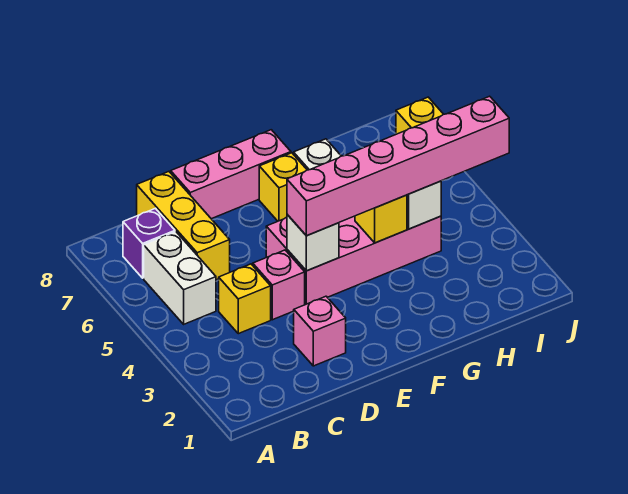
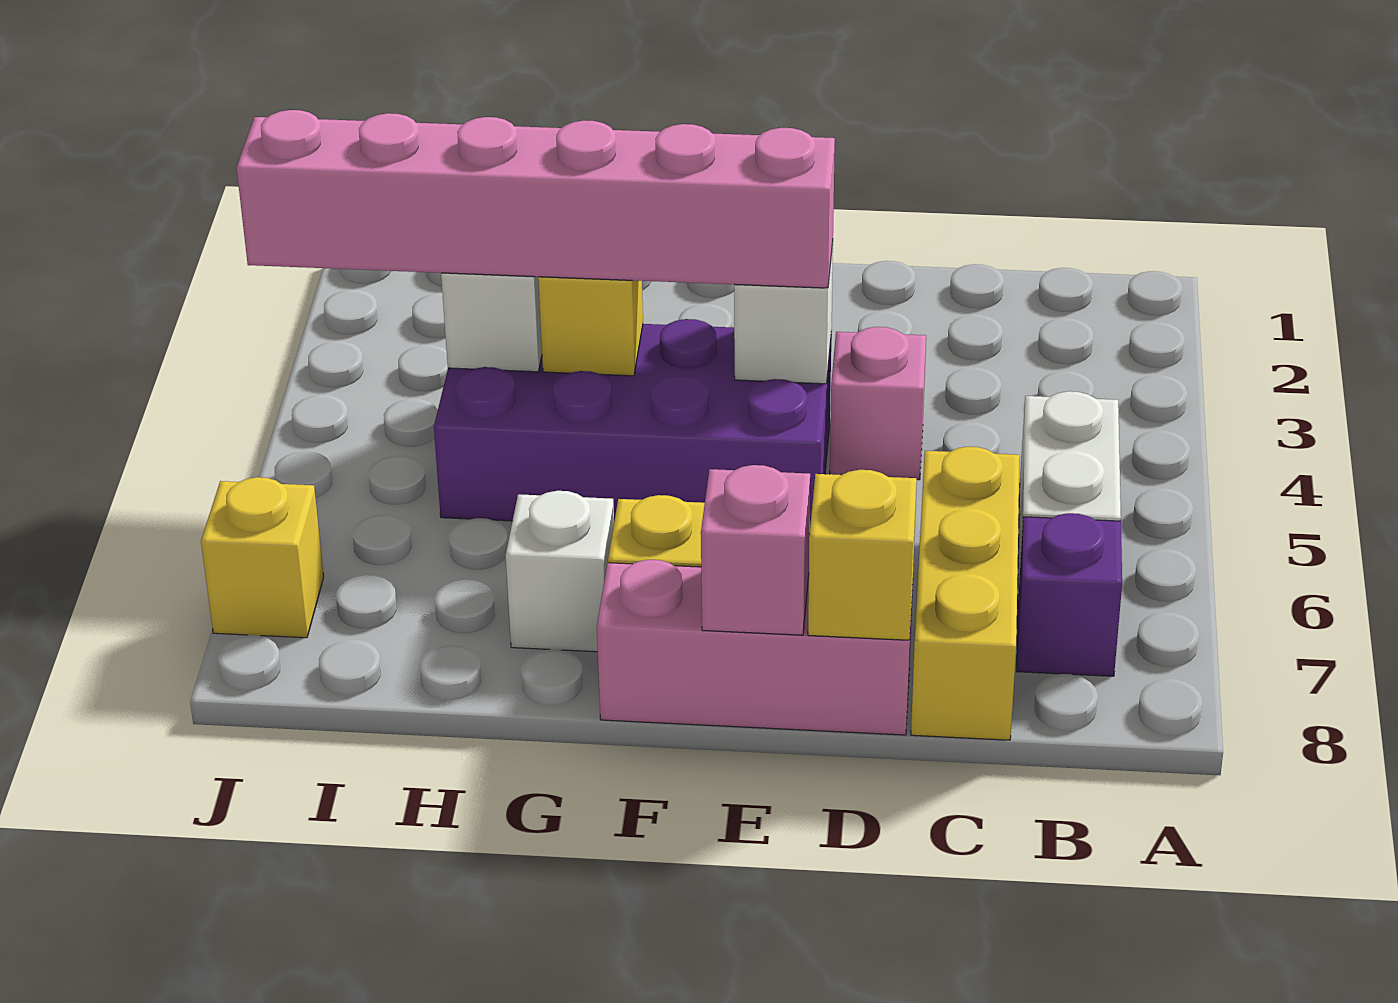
yellow brick C4 level 1 -> yellow brick D8 level 2
pink brick D2 level 1 -> pink brick E8 level 2
pink brick E4:H5 level 1 -> purple brick E4:H5 level 1

